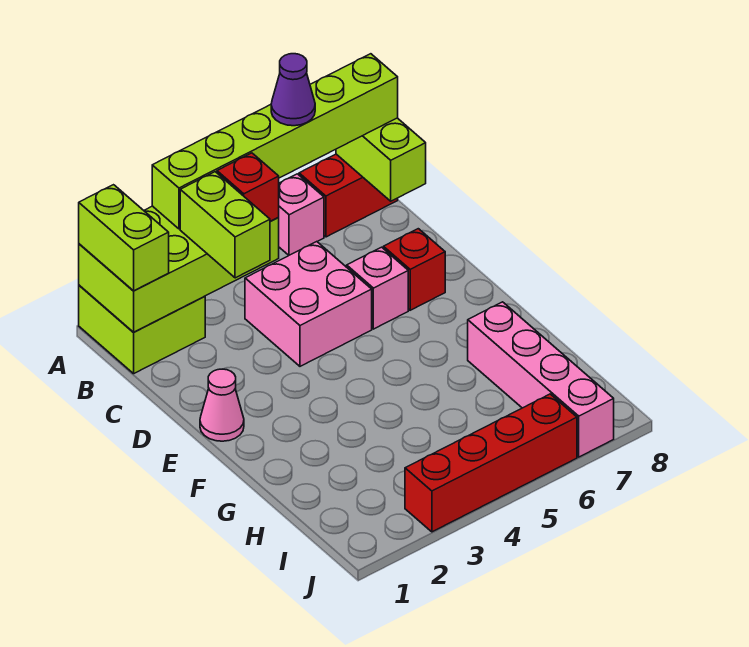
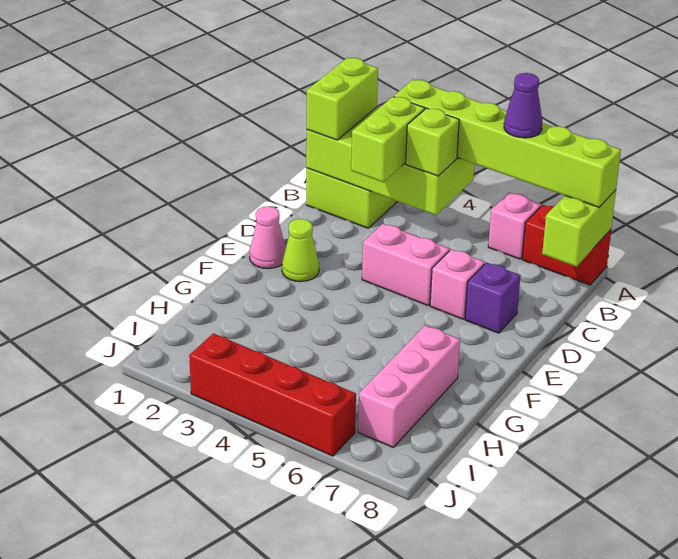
red brick B4 level 3 -> lime brick B4 level 3
pink brick C4:D5 level 1 -> pink brick D4:D5 level 1
red brick D7 level 1 -> purple brick D7 level 1
none -> lime cone E2 level 1
pink brick G7:J7 level 1 -> pink brick G7:I7 level 1

